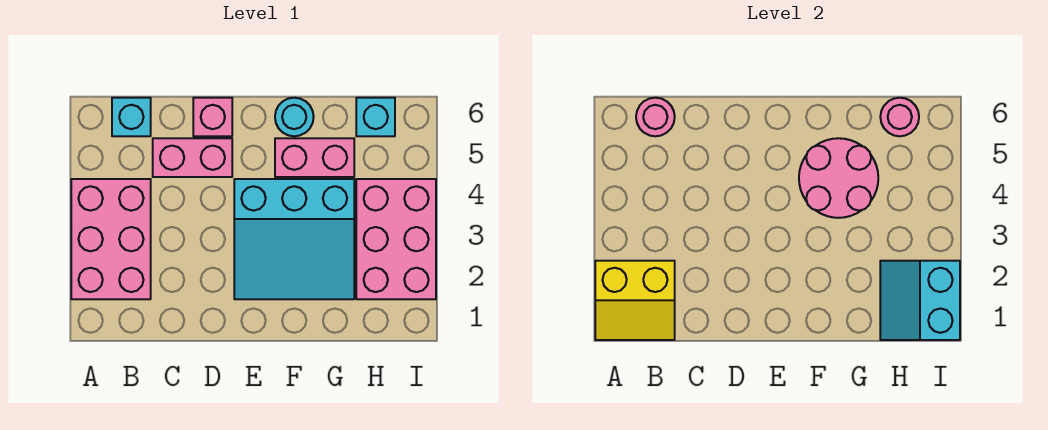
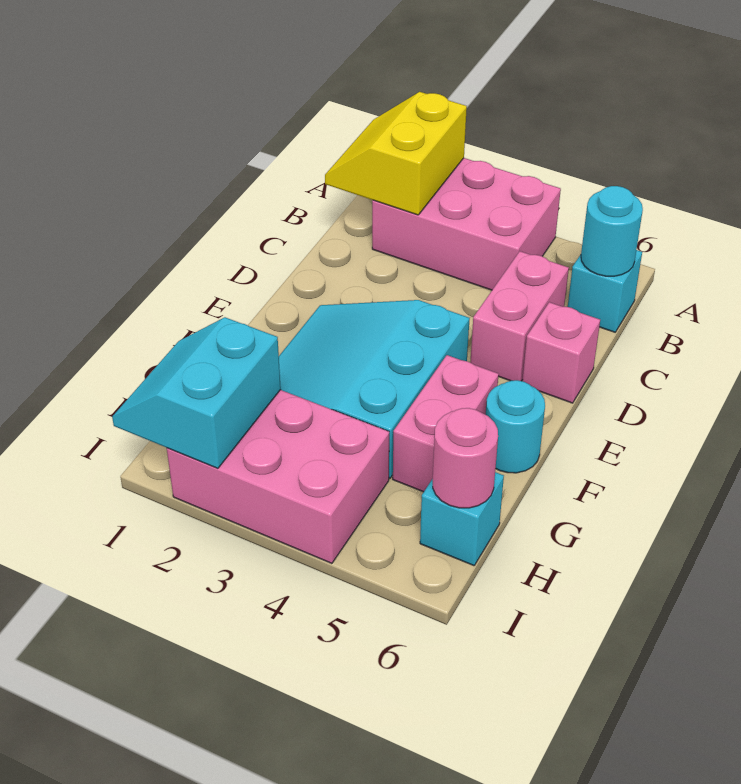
pink round brick B6 level 2 -> cyan round brick B6 level 2
pink round brick F4:G5 level 2 -> none
cyan slope H1:I2 level 2 top I -> cyan slope H1:I2 level 2 top 2

